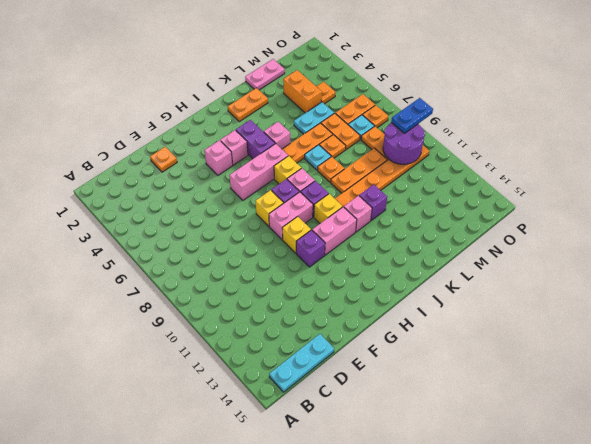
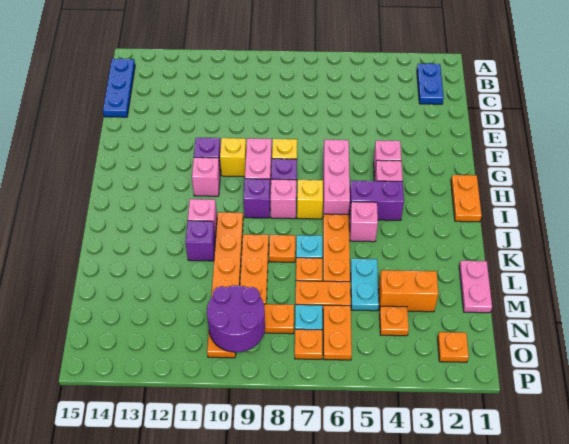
cyan plate B15:D15 level 1 -> blue plate B15:D15 level 1
orange plate E2 level 1 -> orange plate O2 level 1
pink brick H11:I11 level 1 -> pink brick H11 level 1
yellow brick I10 level 1 -> none
orange plate J2:K2 level 1 -> orange plate H1:I1 level 1
blue plate O9:P9 level 3 -> blue plate B2:C2 level 1

